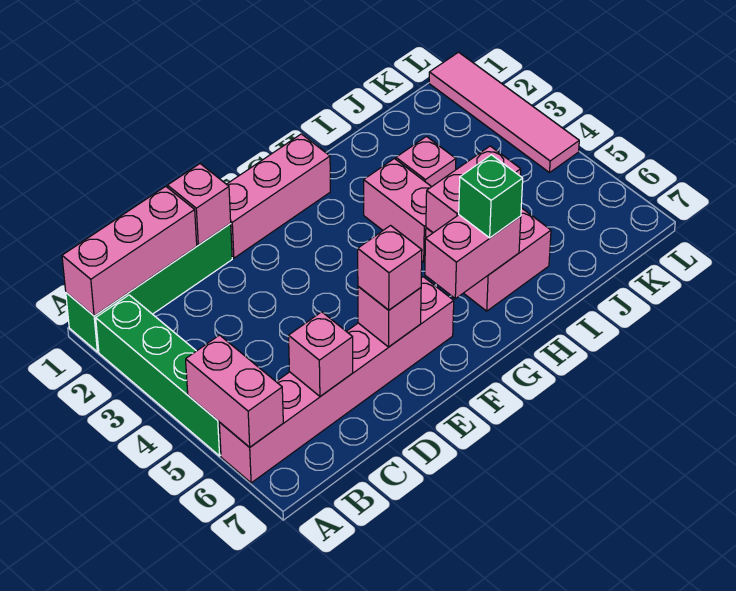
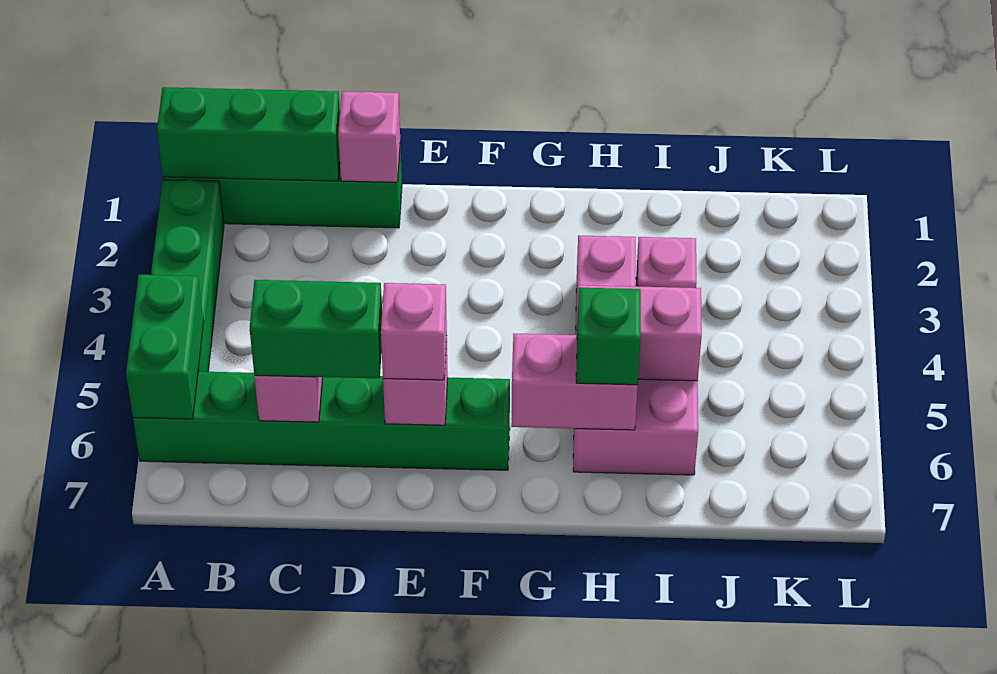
pink brick A1:C1 level 2 -> green brick A1:C1 level 2
pink brick A5:A6 level 2 -> green brick A5:A6 level 2
pink brick A6:F6 level 1 -> green brick A6:F6 level 1
none -> green brick C6:D6 level 3
pink brick E1:G1 level 1 -> none
pink tile L1:L4 level 1 -> none

